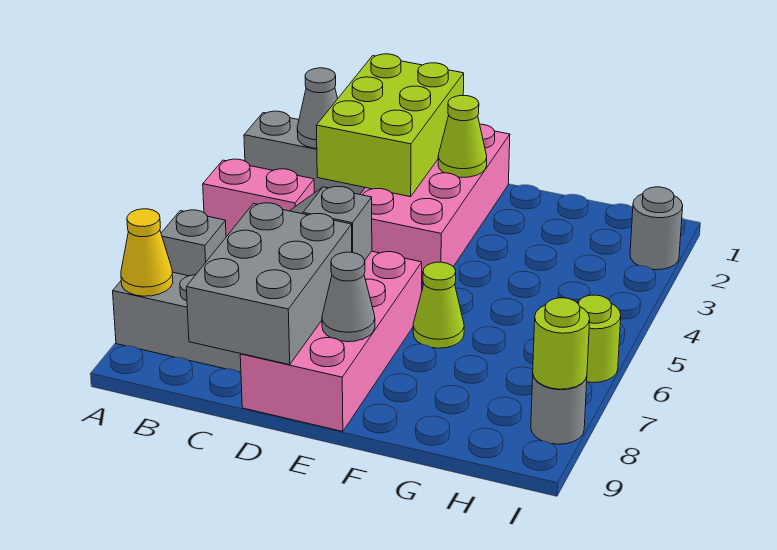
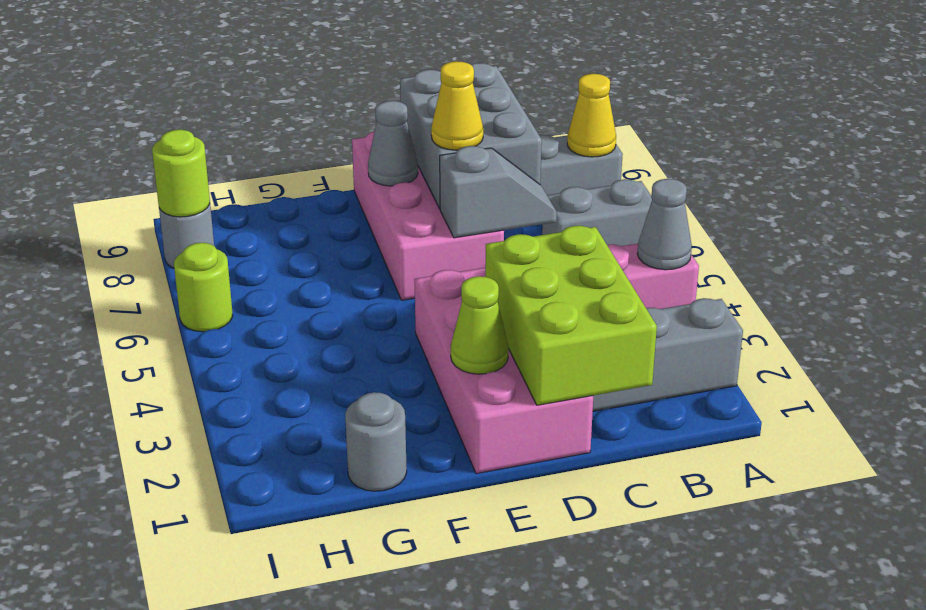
grey brick A6 level 1 -> grey brick A6:B6 level 1
grey cone B2 level 2 -> grey cone A4 level 2
none -> yellow cone D7 level 3
lime cone F6 level 1 -> none
grey round brick I2 level 1 -> grey round brick G1 level 1

